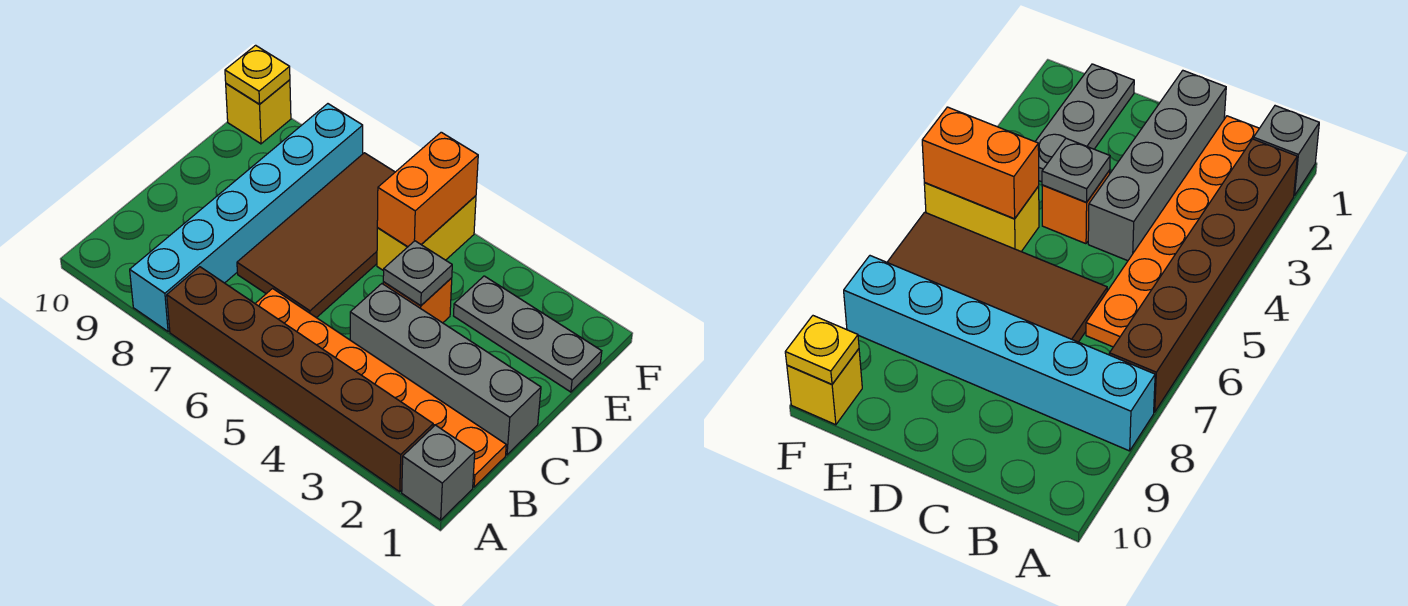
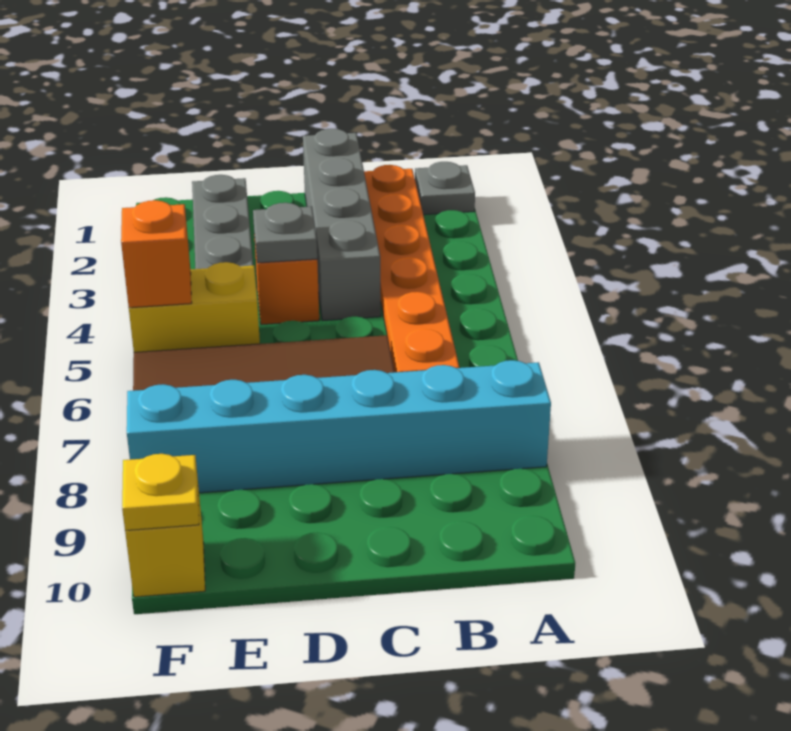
grey brick A1 level 1 -> grey plate A1 level 1
brown brick A2:A7 level 1 -> none
orange brick E5:F5 level 2 -> orange brick F5 level 2

